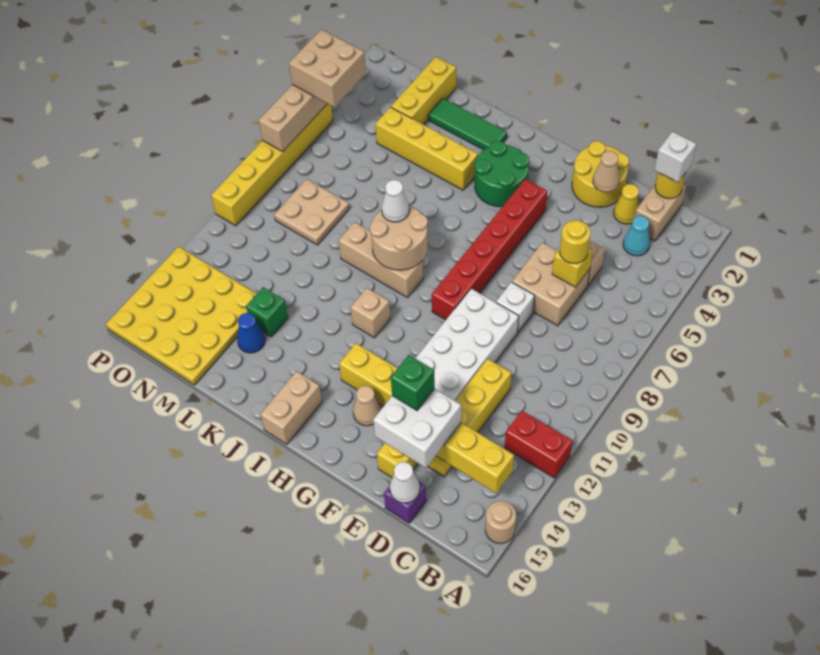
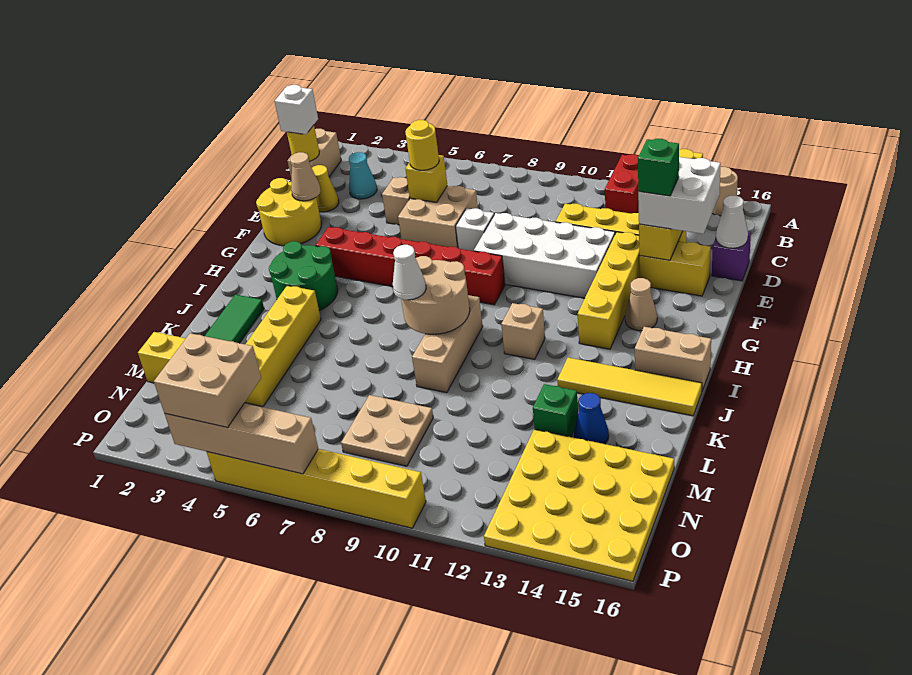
tan brick C1:C2 level 1 -> tan brick B1:C1 level 1
none -> yellow tile J13:J16 level 1

